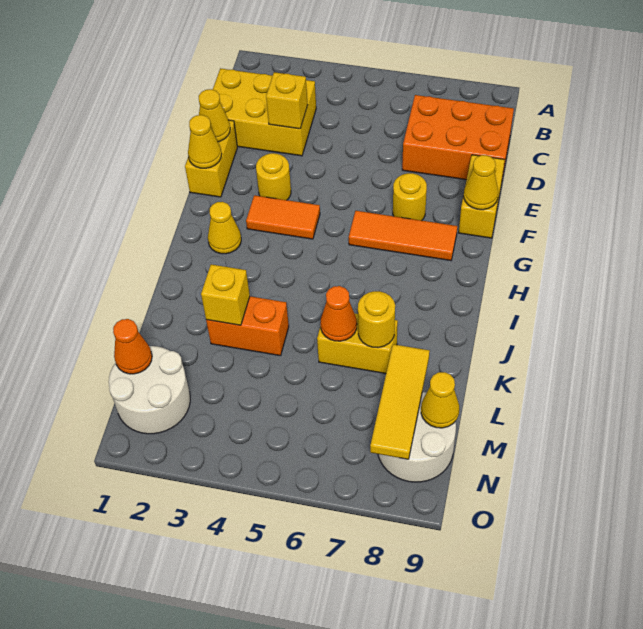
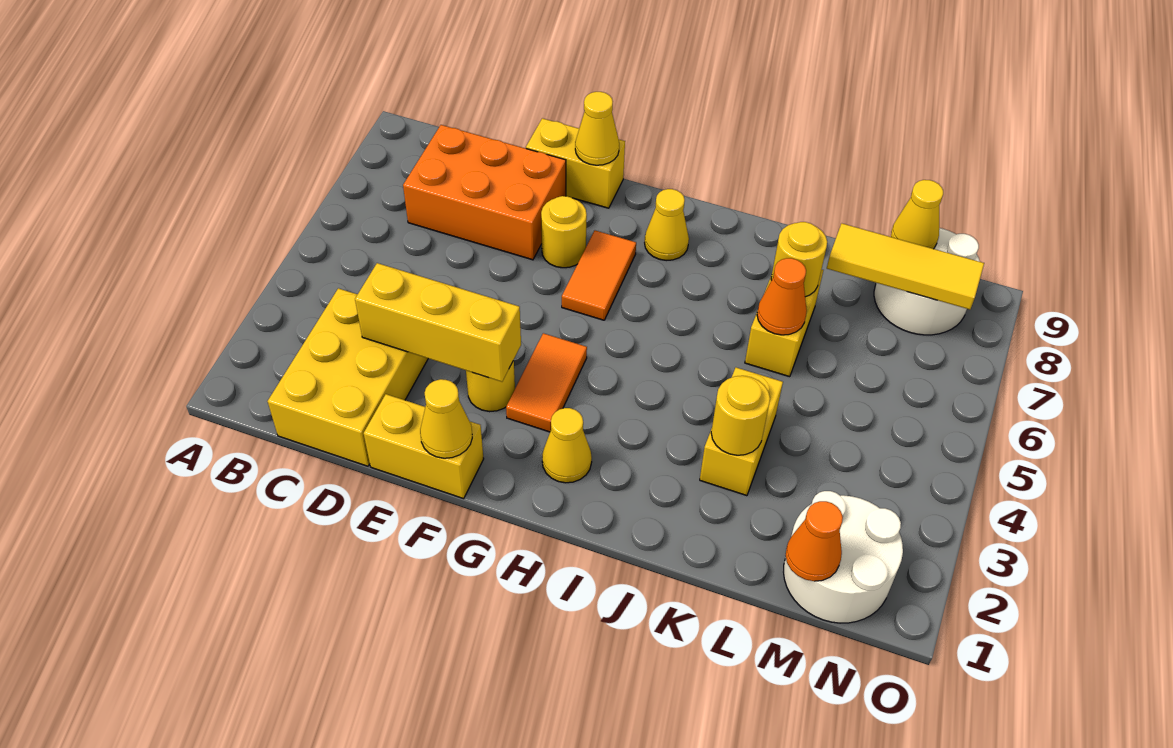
orange brick C7:D9 level 1 -> orange brick C7:E8 level 1
yellow brick D3 level 2 -> yellow brick D3:F3 level 2
yellow cone E1 level 2 -> yellow cone H8 level 1
orange tile G6:G8 level 1 -> orange tile G6:G7 level 1
orange brick K3:K4 level 1 -> yellow brick K3:K4 level 1
yellow brick K3 level 2 -> yellow round brick K3 level 2

